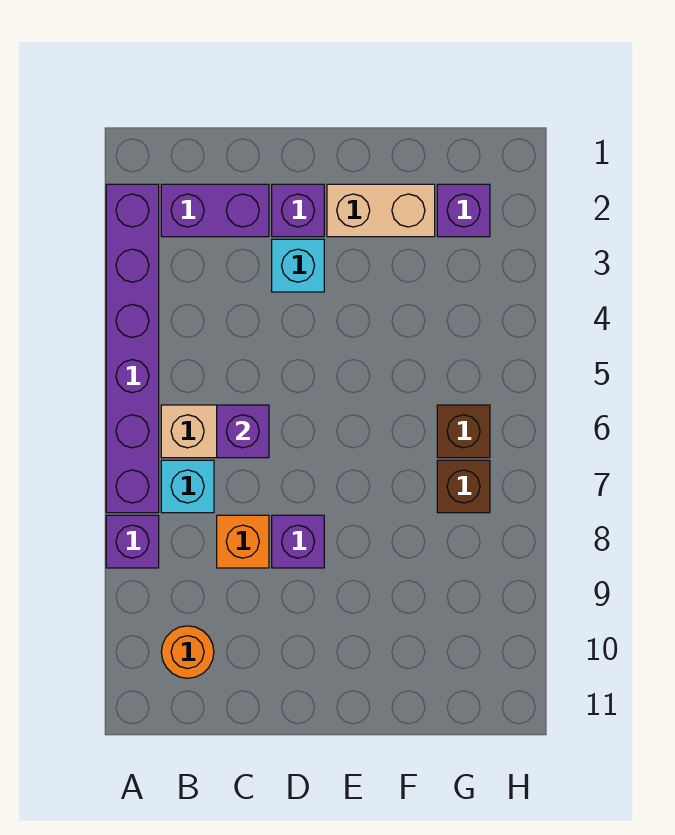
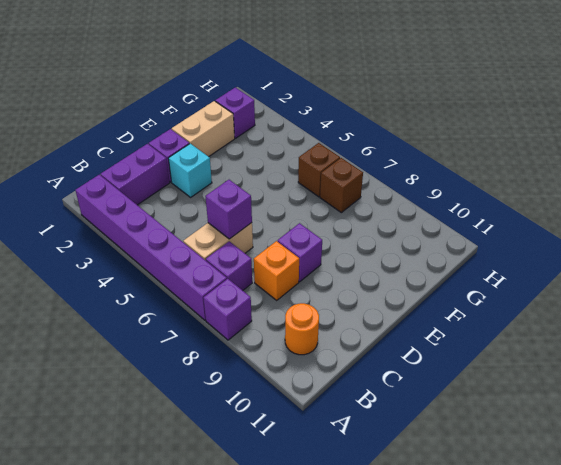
cyan brick B7 level 1 -> purple brick B7 level 1

